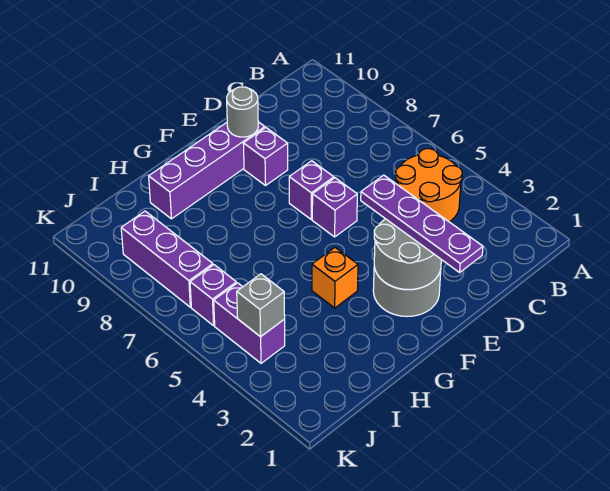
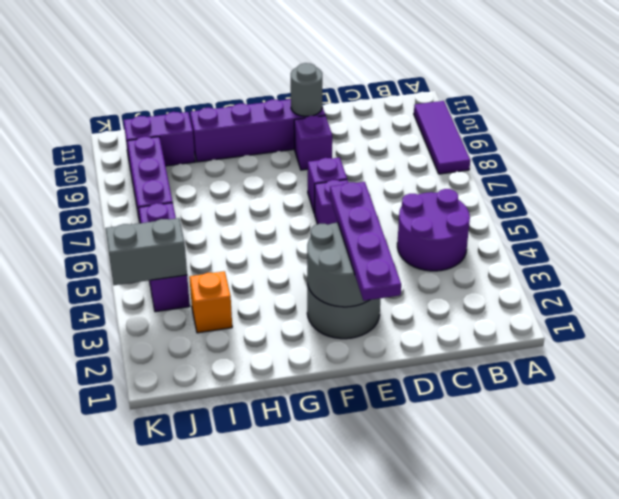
none -> purple tile A8:A10 level 1
orange round brick B4:C5 level 1 -> purple round brick B4:C5 level 1
orange brick G4 level 1 -> orange brick I3 level 1
none -> purple brick I10:J10 level 1
grey brick J4 level 2 -> grey brick J4:K4 level 2

